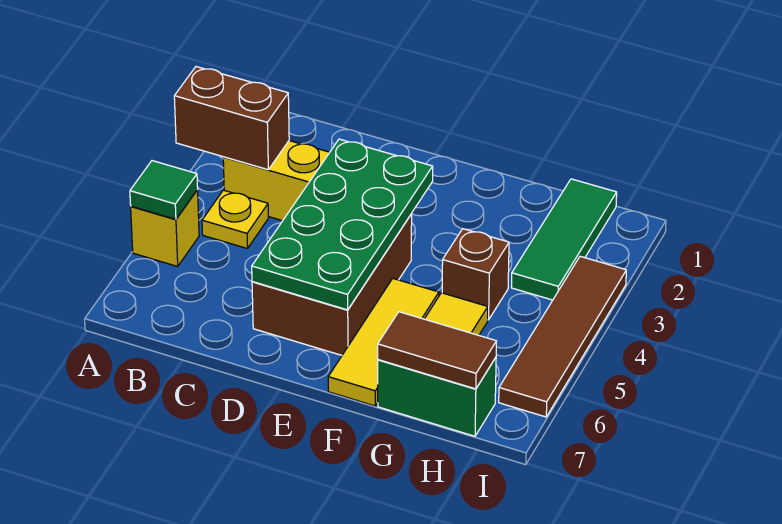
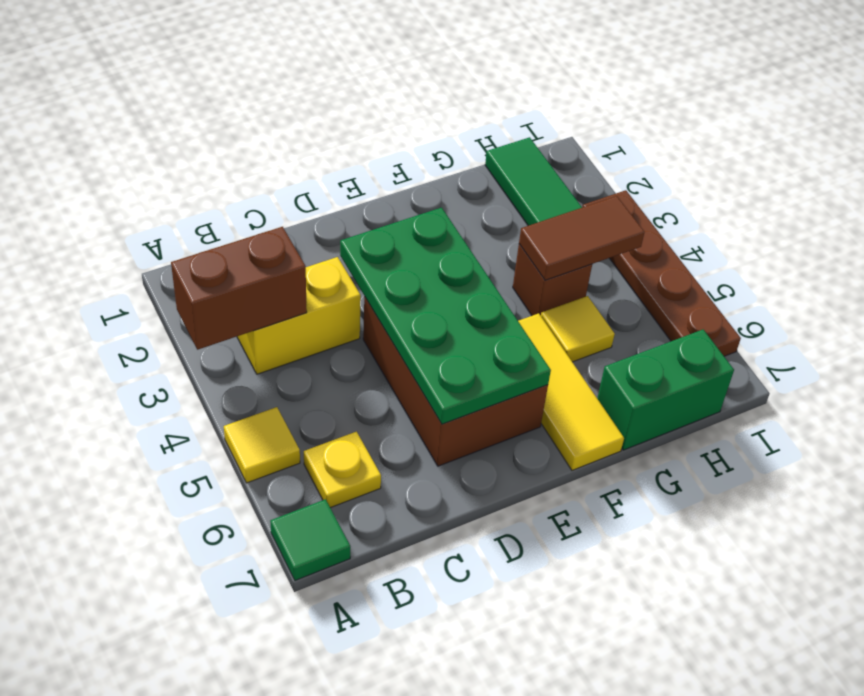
yellow brick A5 level 1 -> yellow tile A5 level 1
green tile A5 level 2 -> green tile A7 level 1
yellow plate B4 level 1 -> yellow plate B6 level 1
brown tile G7:H7 level 2 -> brown tile G4:H4 level 2
brown tile I3:I6 level 1 -> brown plate I3:I6 level 1

